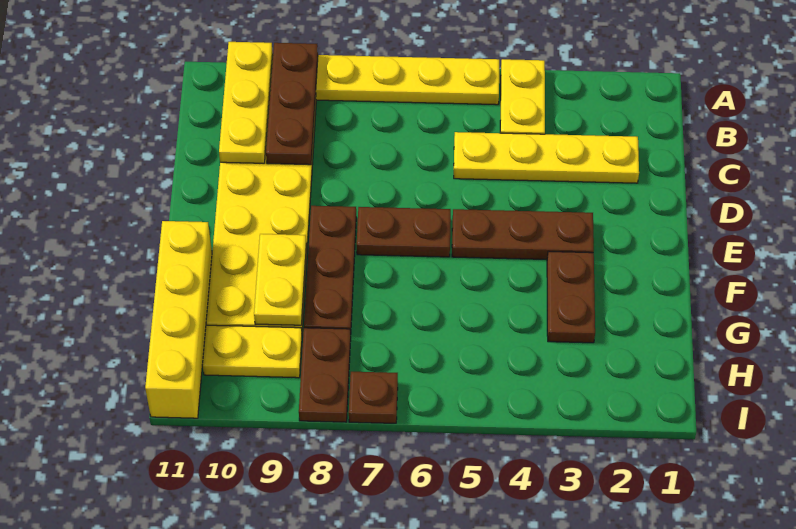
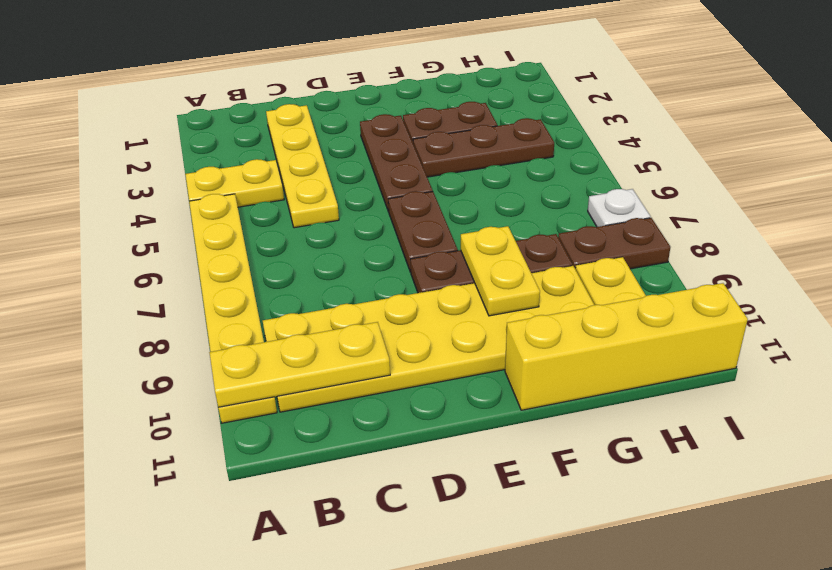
brown plate A9:C9 level 2 -> brown plate F4:H4 level 1
yellow plate F9:G9 level 2 -> yellow plate F8:F9 level 2
brown plate I7 level 1 -> white plate I7 level 1

